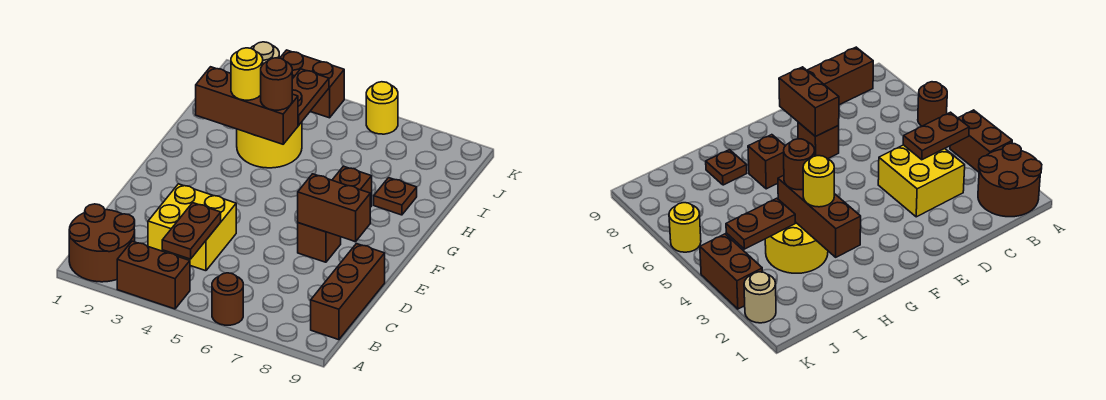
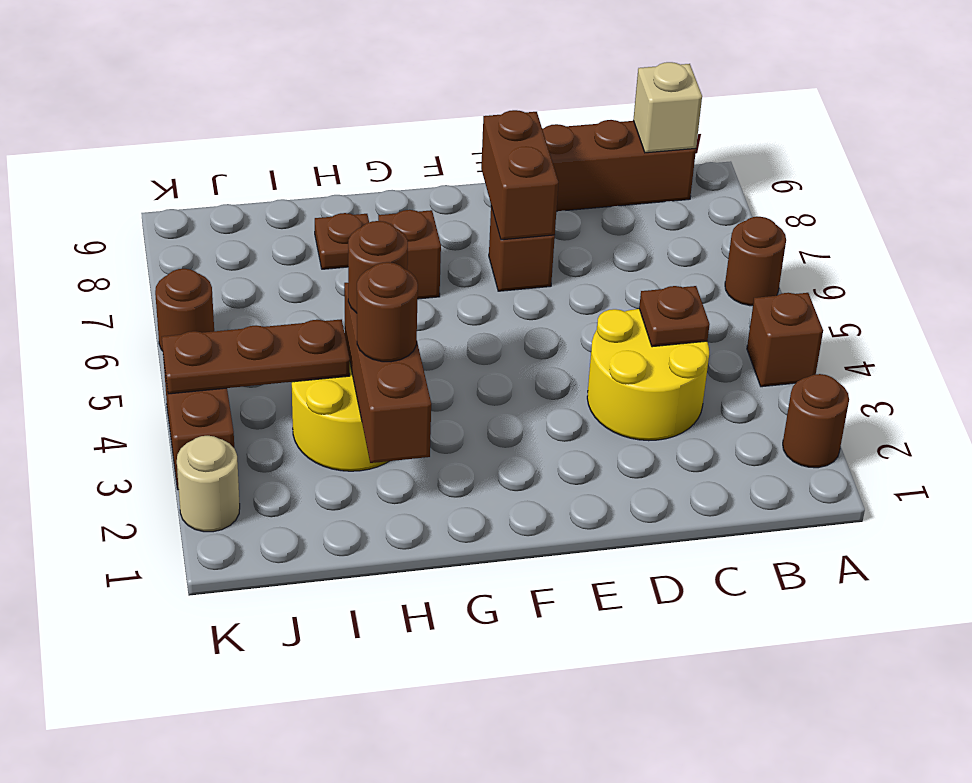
brown round brick A1:B2 level 1 -> brown round brick A2 level 1
brown brick A3:A4 level 1 -> brown brick A4 level 1
brown plate B4:C4 level 2 -> brown plate C4 level 2
none -> tan brick B9 level 2
yellow brick C3:D4 level 1 -> yellow round brick C3:D4 level 1
yellow round brick H3 level 3 -> brown round brick H3 level 3
brown plate I4:J4 level 2 -> brown plate I4:K4 level 2
yellow round brick K6 level 1 -> brown round brick K6 level 1

